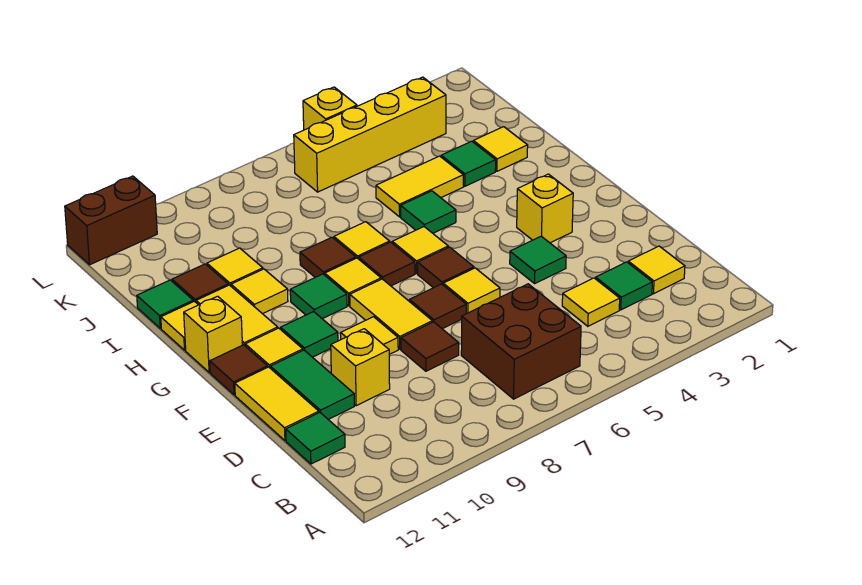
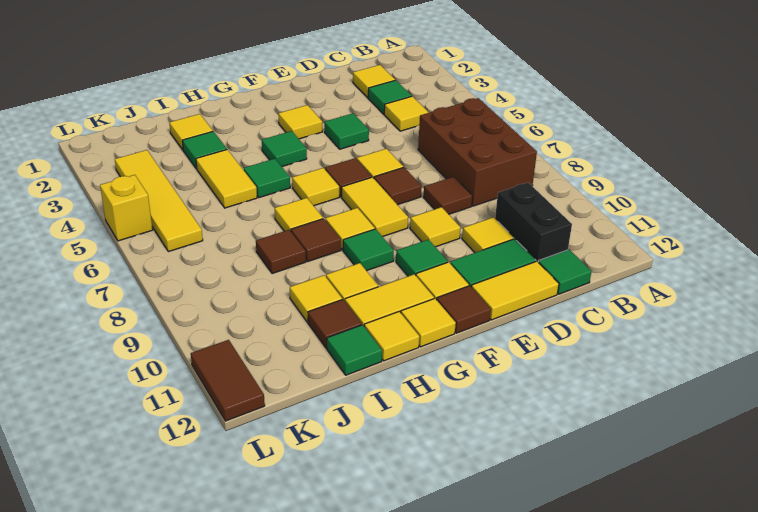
brown brick B6:C7 level 1 -> brown brick B6:C8 level 1
none -> black brick C10:C11 level 1
yellow brick D10 level 1 -> yellow tile D10 level 1
yellow tile E8:F8 level 1 -> yellow tile F7:F8 level 1
yellow brick F3 level 1 -> yellow tile F3 level 1
none -> green tile G4 level 1
brown tile G7 level 1 -> brown tile I8 level 1
yellow brick G12 level 1 -> yellow tile G12 level 1
yellow brick K3:K6 level 1 -> yellow tile K3:K6 level 1
brown brick L11:L12 level 1 -> brown tile L11:L12 level 1

